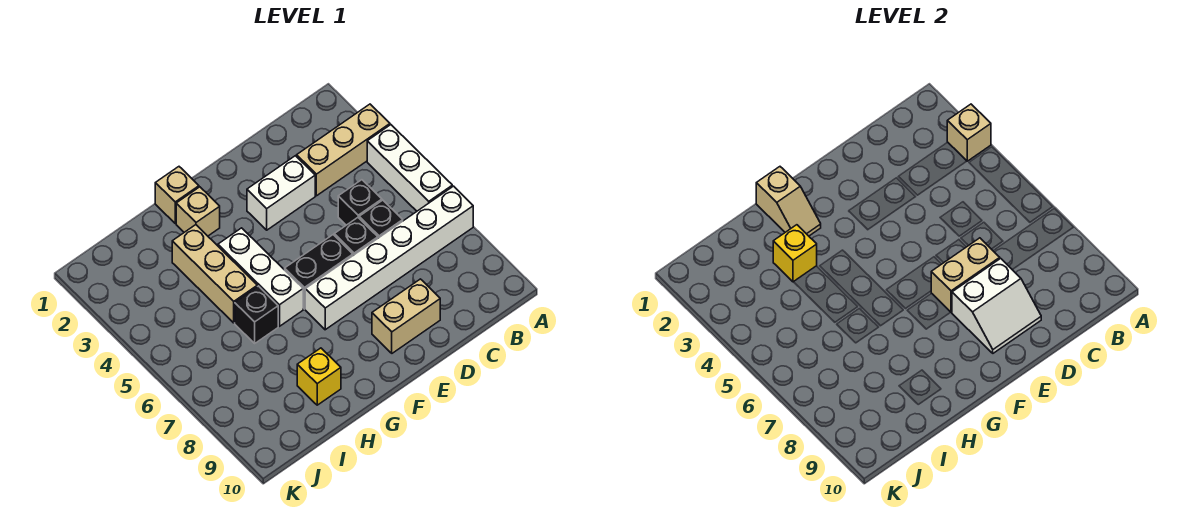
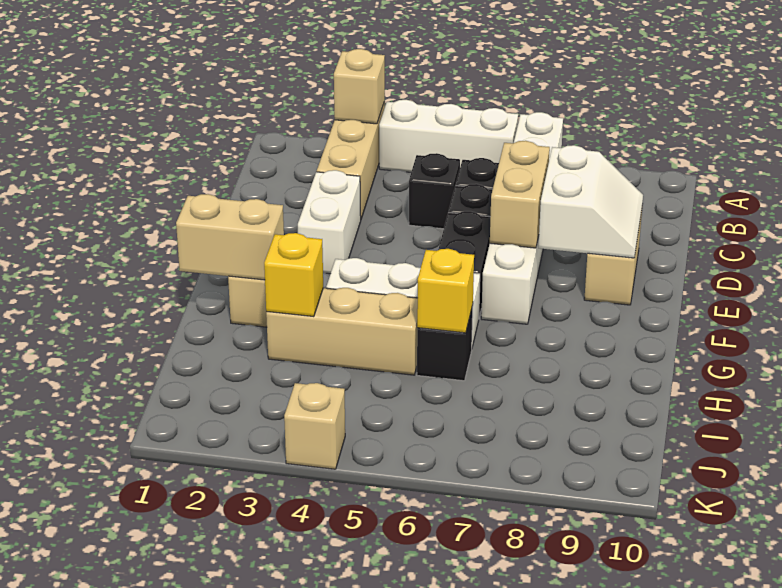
tan brick G1 level 1 -> tan brick K4 level 1
tan slope G1:G2 level 2 top 1 -> tan brick G1:G2 level 2
yellow brick H9 level 1 -> yellow brick H6 level 2

